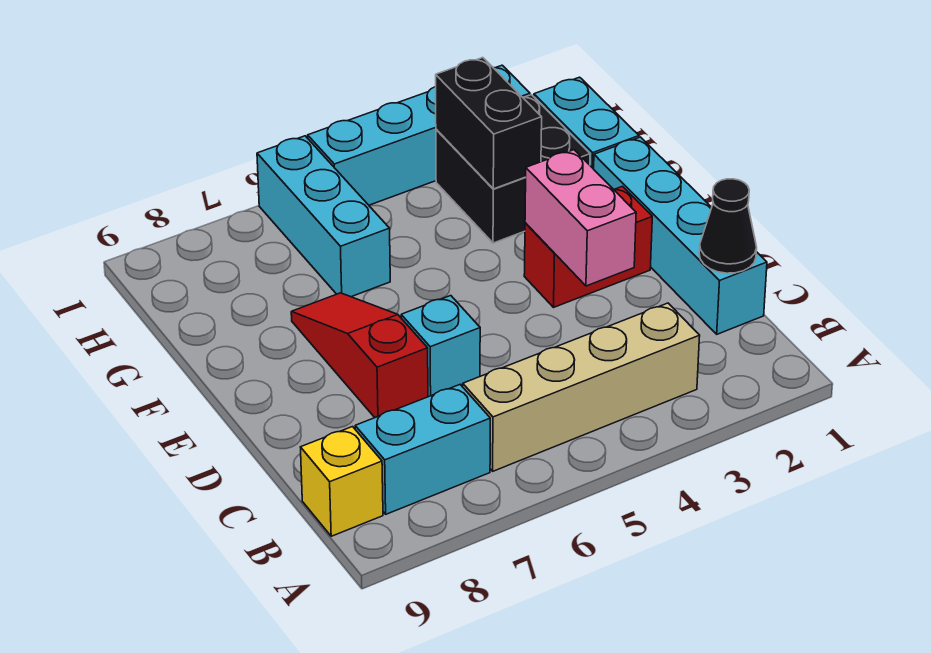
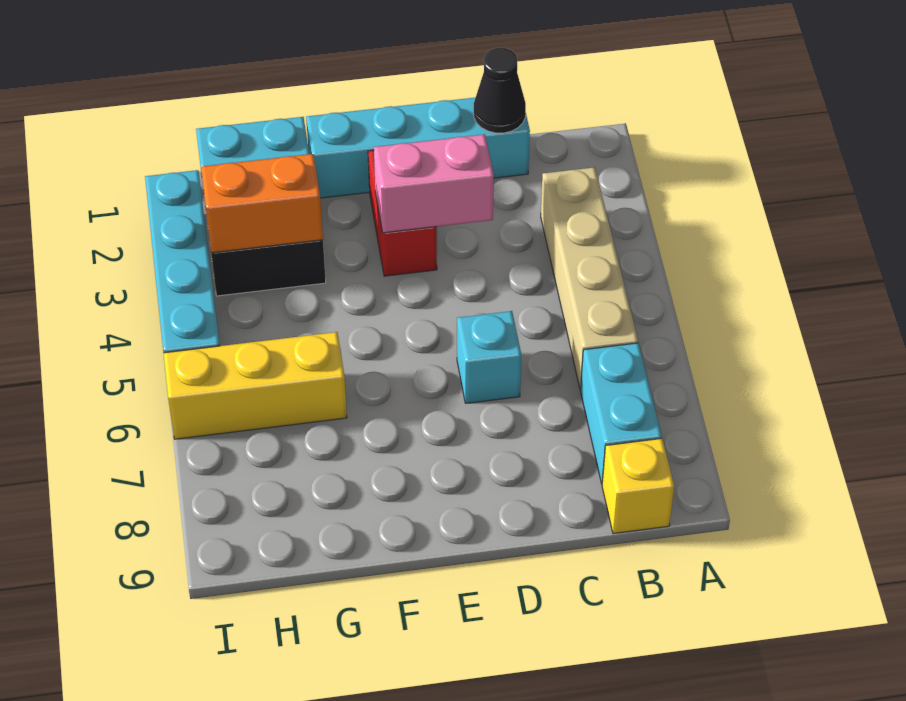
red slope D7:F7 level 1 top D -> none
black brick G3:H3 level 2 -> orange brick G3:H3 level 2
cyan brick G6:I6 level 1 -> yellow brick G6:I6 level 1

